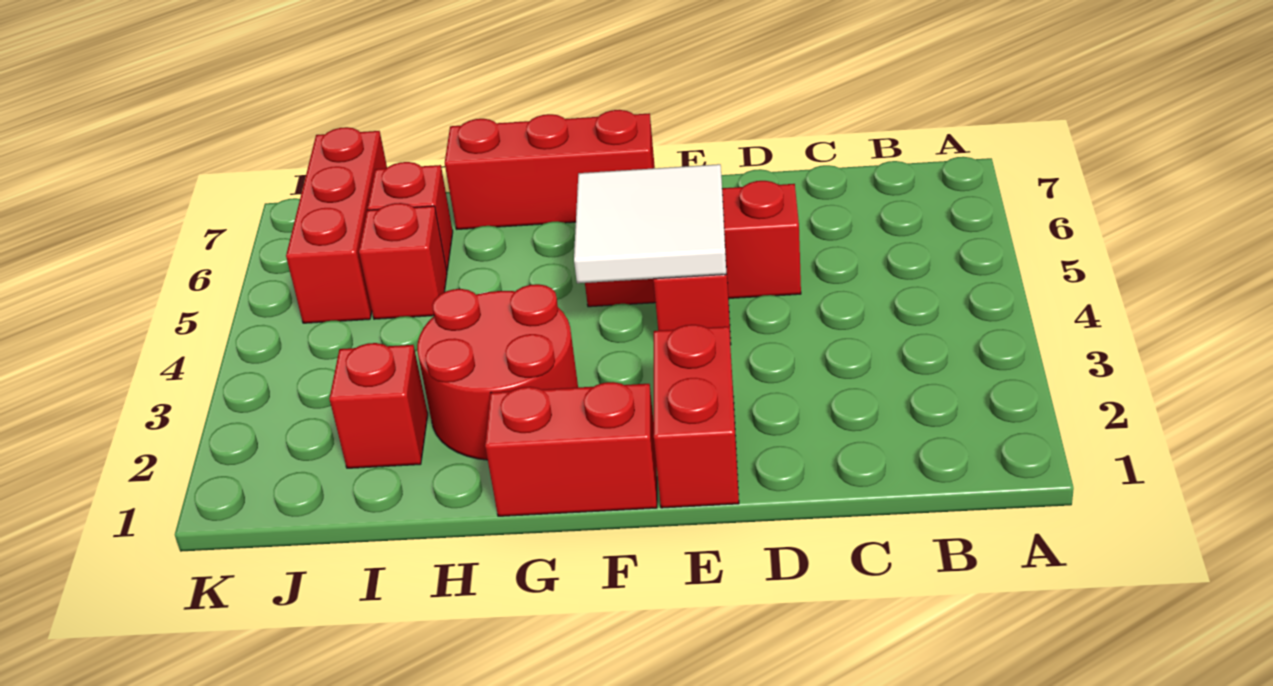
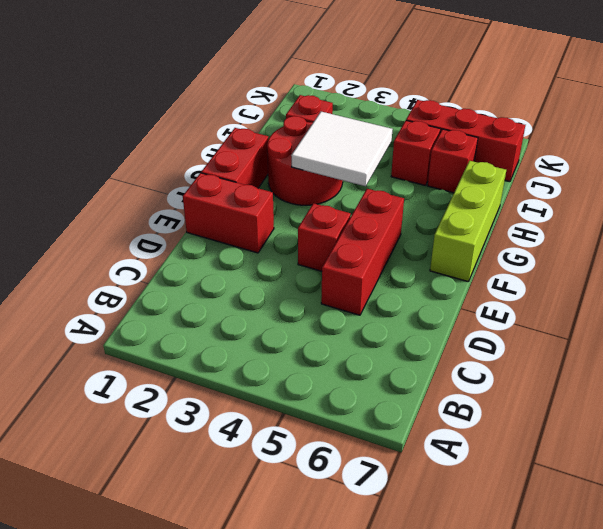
white tile E4:F5 level 2 -> white tile G3:H4 level 2
red brick F7:H7 level 1 -> lime brick F7:H7 level 1

